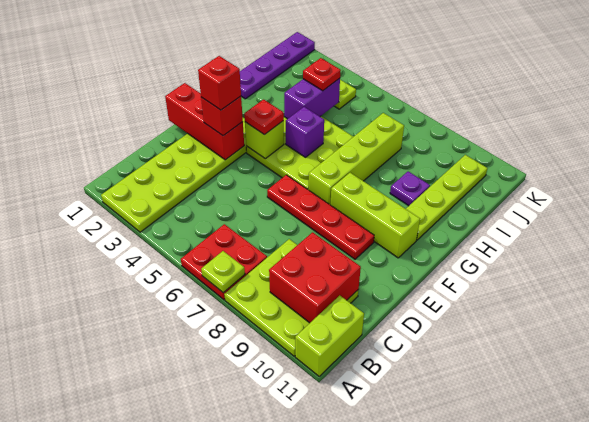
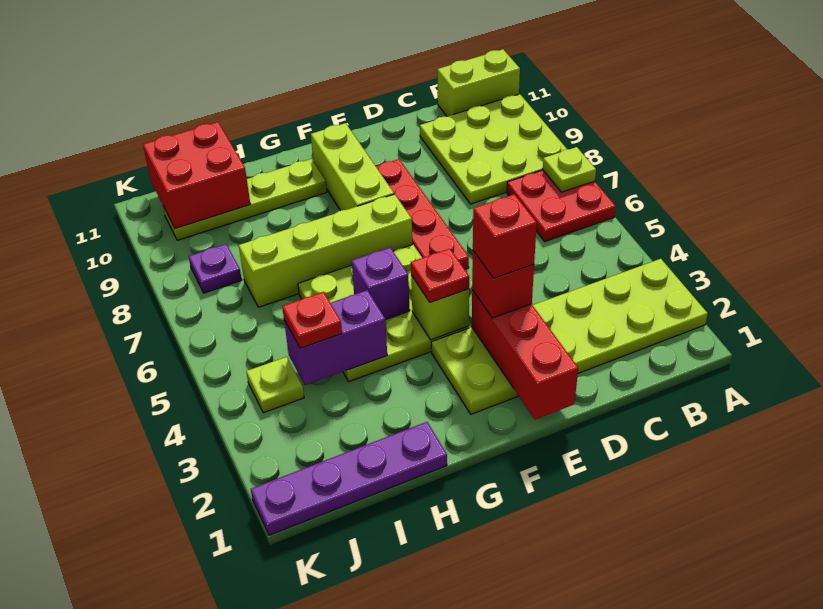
red brick B9:C10 level 2 -> red brick I10:J11 level 2
purple plate H9 level 1 -> purple plate J8 level 1

